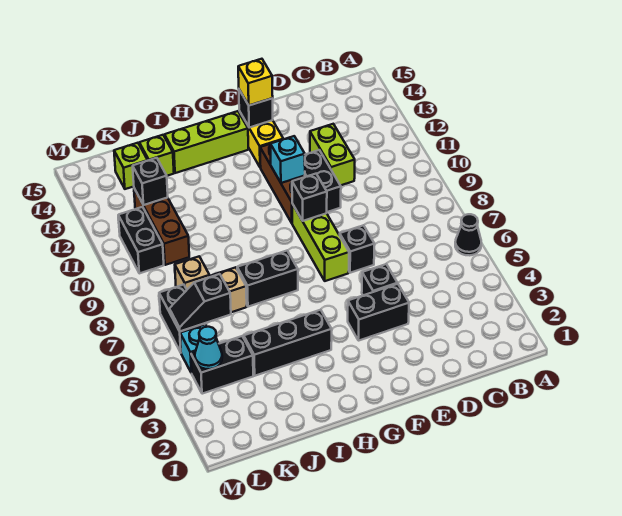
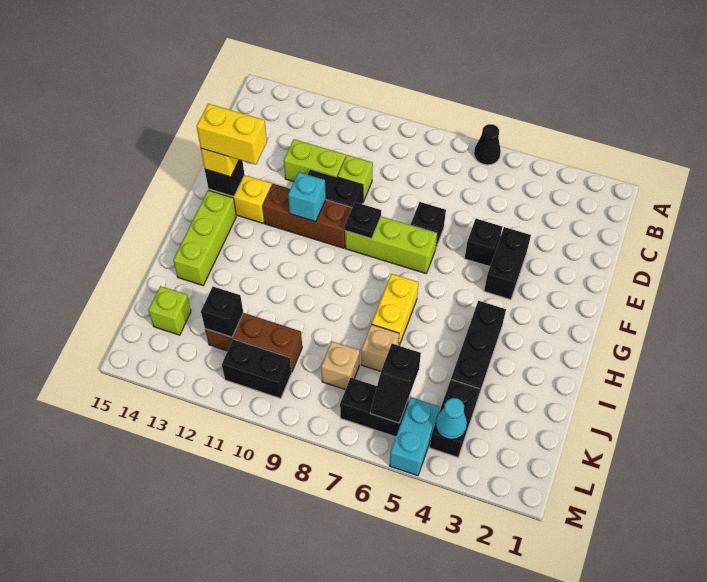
black brick F9 level 2 -> black plate F9 level 2
none -> yellow brick F13:F14 level 4
black brick H7:I7 level 1 -> yellow brick H7:I7 level 1
lime brick J14 level 1 -> lime brick D10 level 1
cyan brick L5 level 1 -> cyan brick L5:M5 level 1

